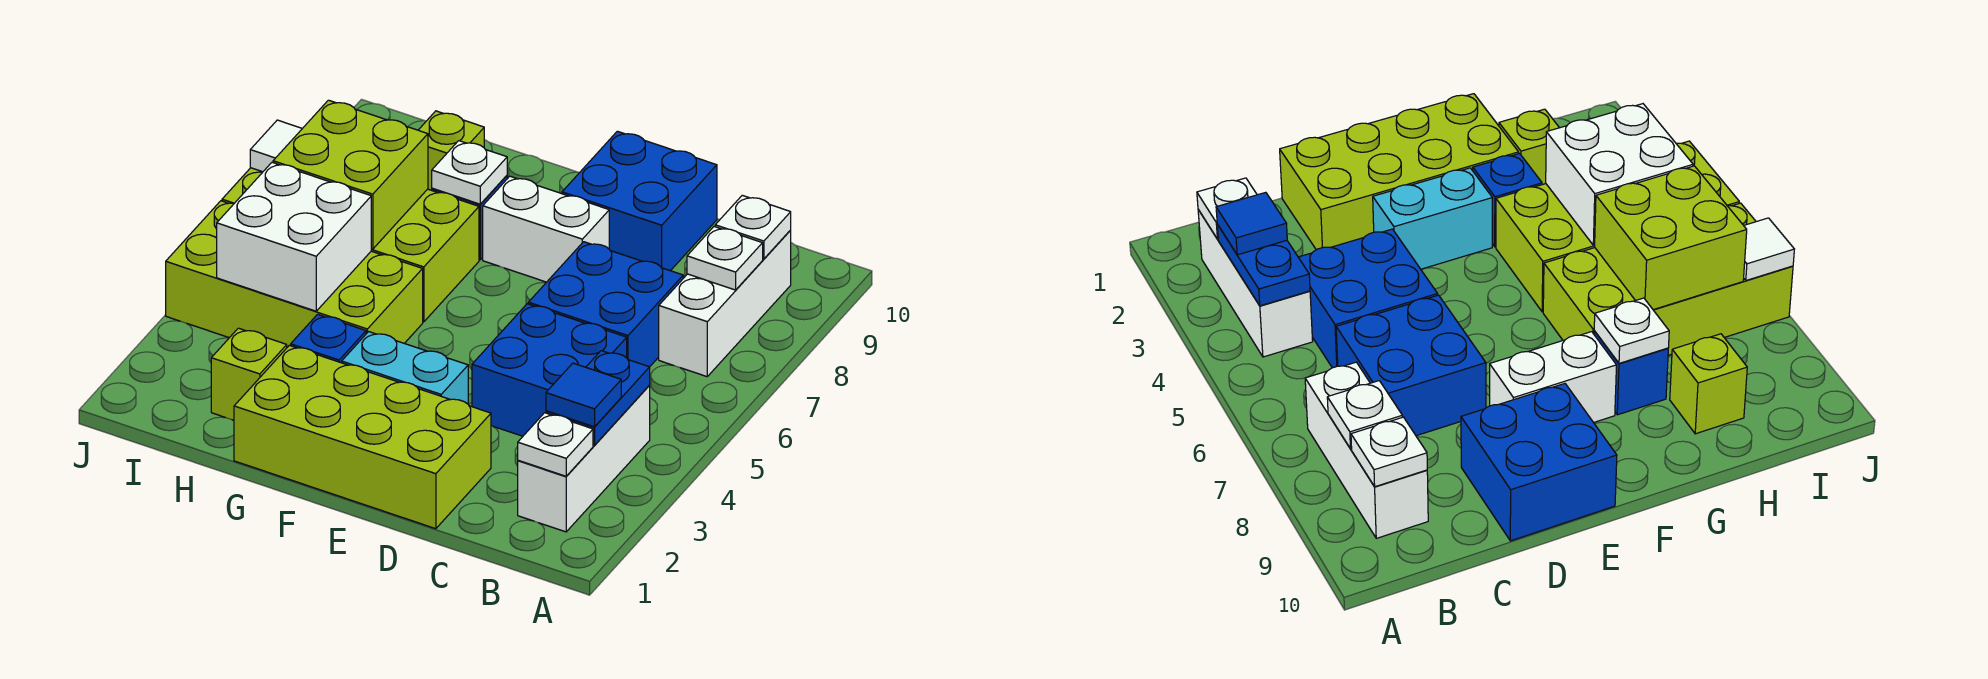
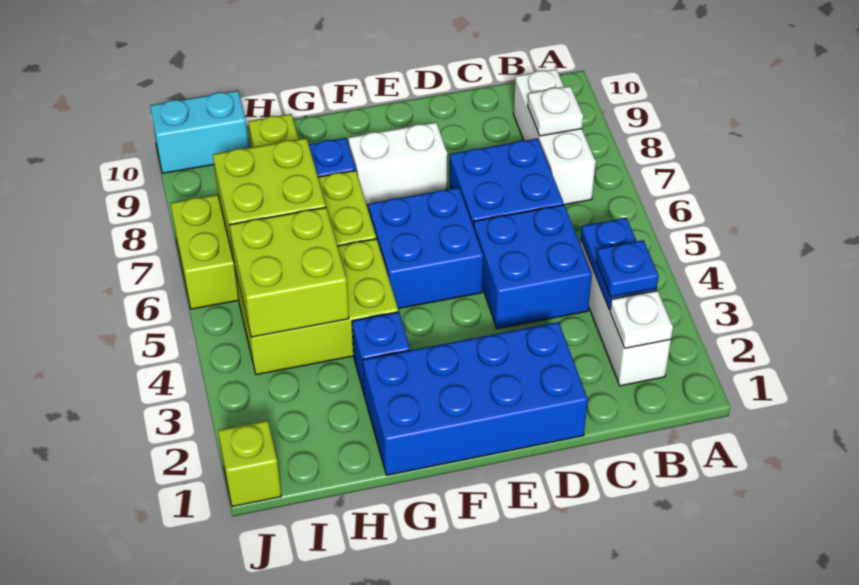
blue tile B3 level 3 -> blue plate B3 level 3
white plate B9 level 2 -> none
lime brick D1:G2 level 1 -> blue brick D1:G2 level 1
blue brick D9:E10 level 1 -> blue brick E5:F6 level 1
cyan brick E3:F3 level 1 -> cyan brick I10:J10 level 1
lime brick G4:J5 level 1 -> lime brick G4:I5 level 1
white plate G8 level 2 -> none
lime brick H2 level 1 -> lime brick J1 level 1
white brick H4:I5 level 2 -> lime brick H4:I5 level 2
white tile J7 level 2 -> none

